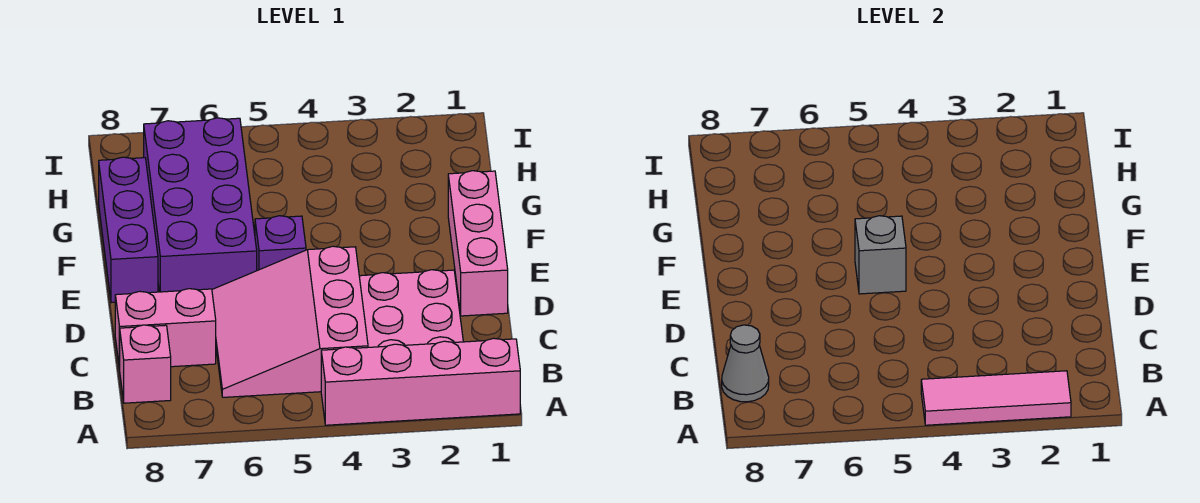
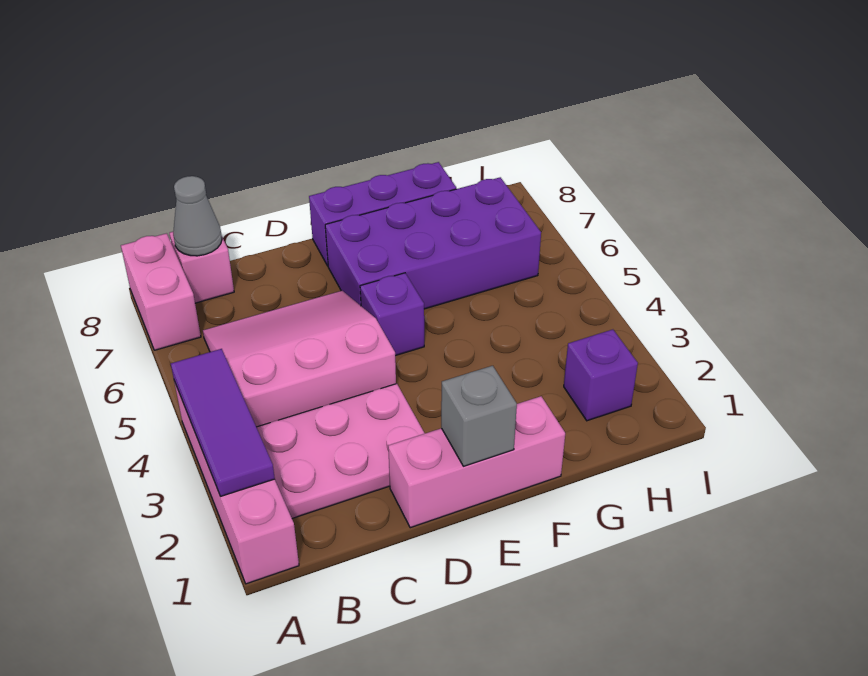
pink tile A2:A4 level 2 -> purple tile A2:A4 level 2
pink brick C7:C8 level 1 -> pink brick A7:A8 level 1
grey brick E5 level 2 -> grey brick E1 level 2
none -> purple brick H2 level 1

